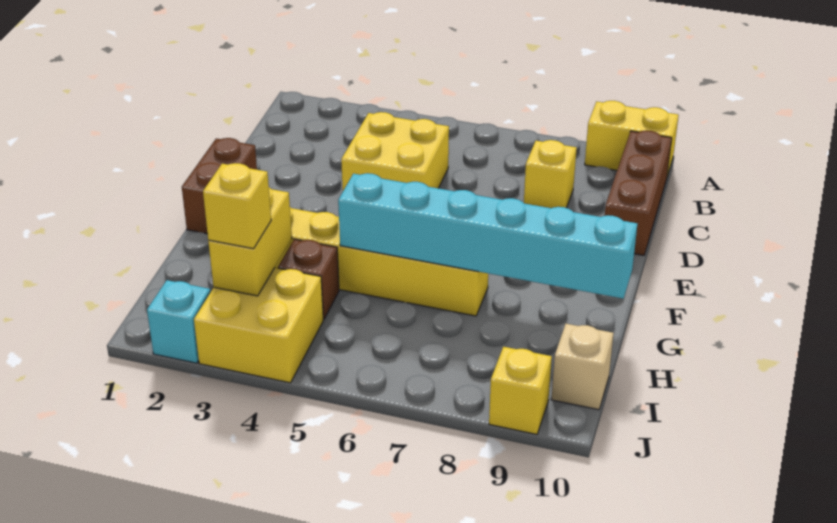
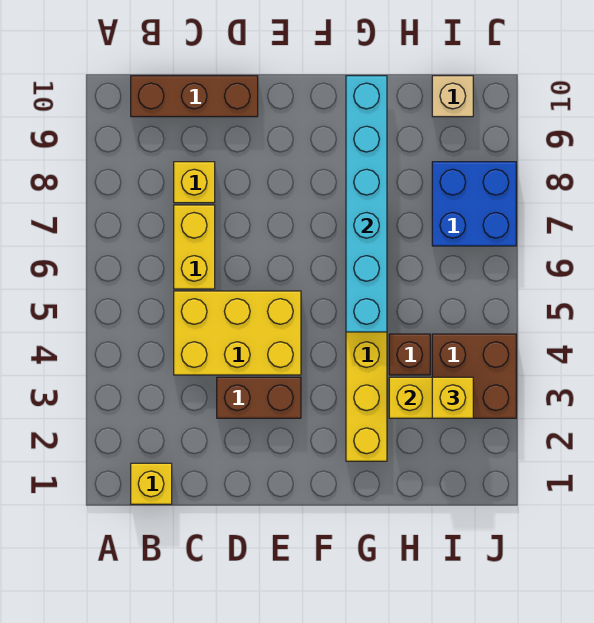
yellow brick A9:A10 level 1 -> yellow brick C6:C7 level 1
yellow brick C4:D5 level 1 -> yellow brick C4:E5 level 1
brown brick E1:F1 level 1 -> brown brick D3:E3 level 1
yellow brick I3:J4 level 1 -> brown brick I3:J4 level 1
none -> blue brick I7:J8 level 1
cyan brick J2 level 1 -> none
yellow brick J9 level 1 -> yellow brick B1 level 1

